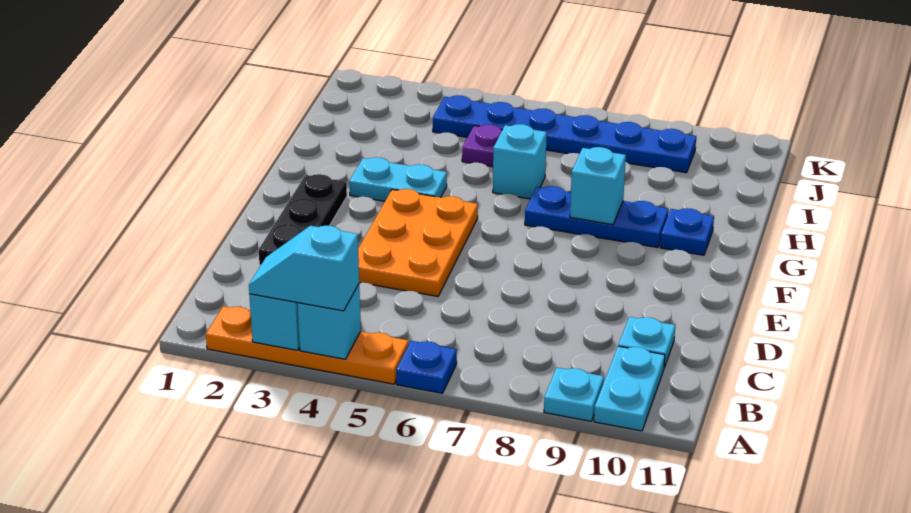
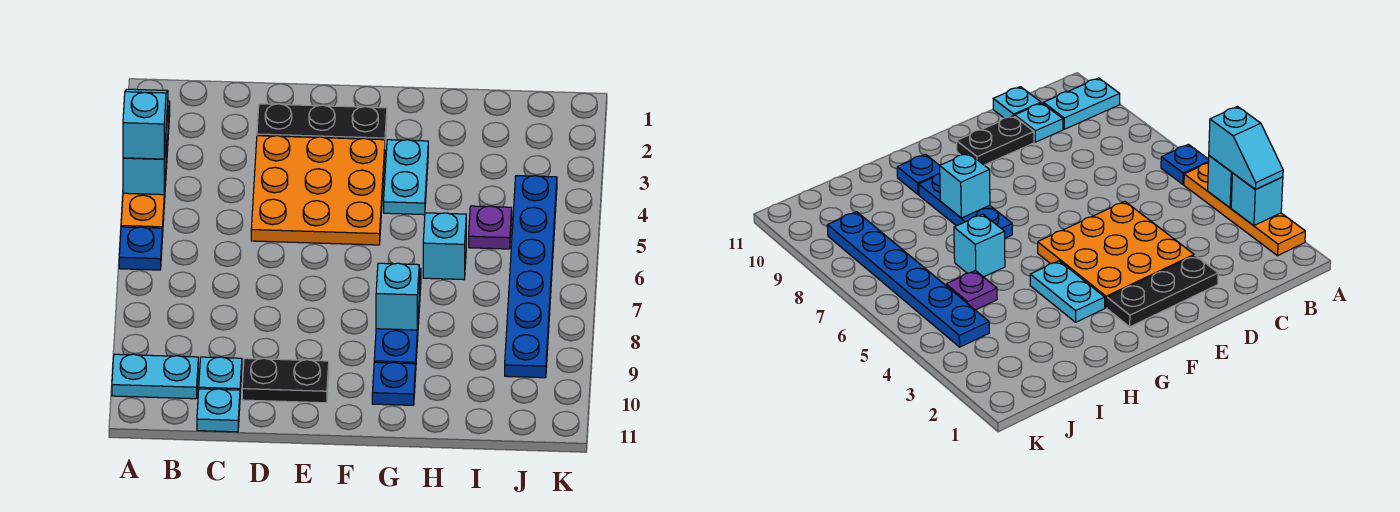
cyan plate A9 level 1 -> cyan plate C11 level 1
orange plate D4:F5 level 1 -> orange plate D3:F5 level 1
none -> black plate D10:E10 level 1

